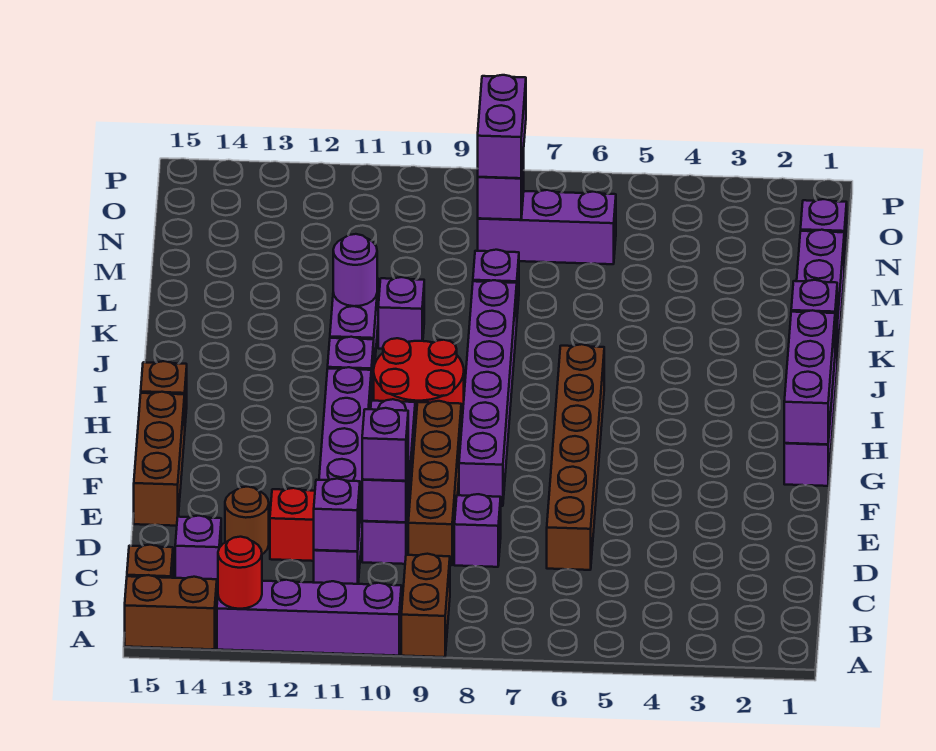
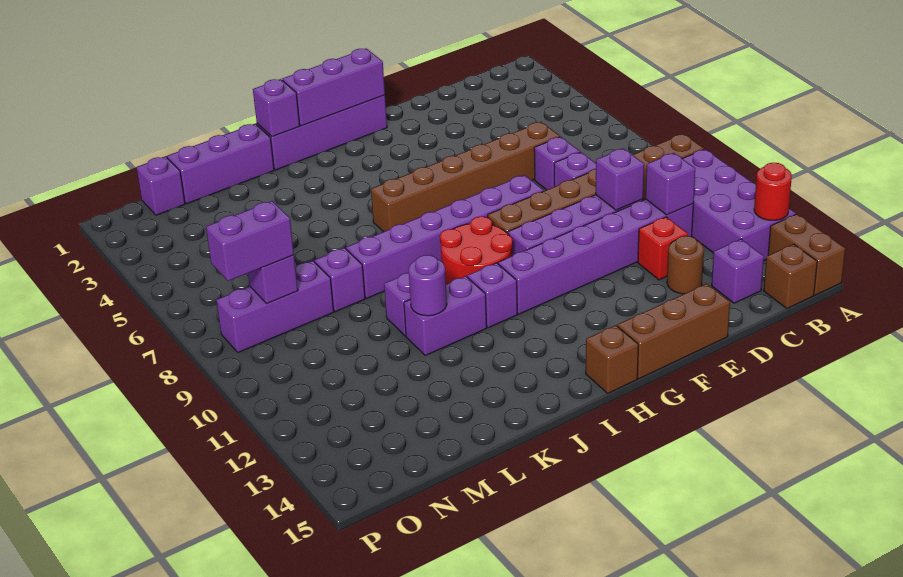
purple brick A10:A13 level 1 -> purple brick A10:B13 level 1
purple brick D10 level 3 -> purple brick D7 level 1
purple brick N6:N8 level 1 -> purple brick M8:O8 level 1

